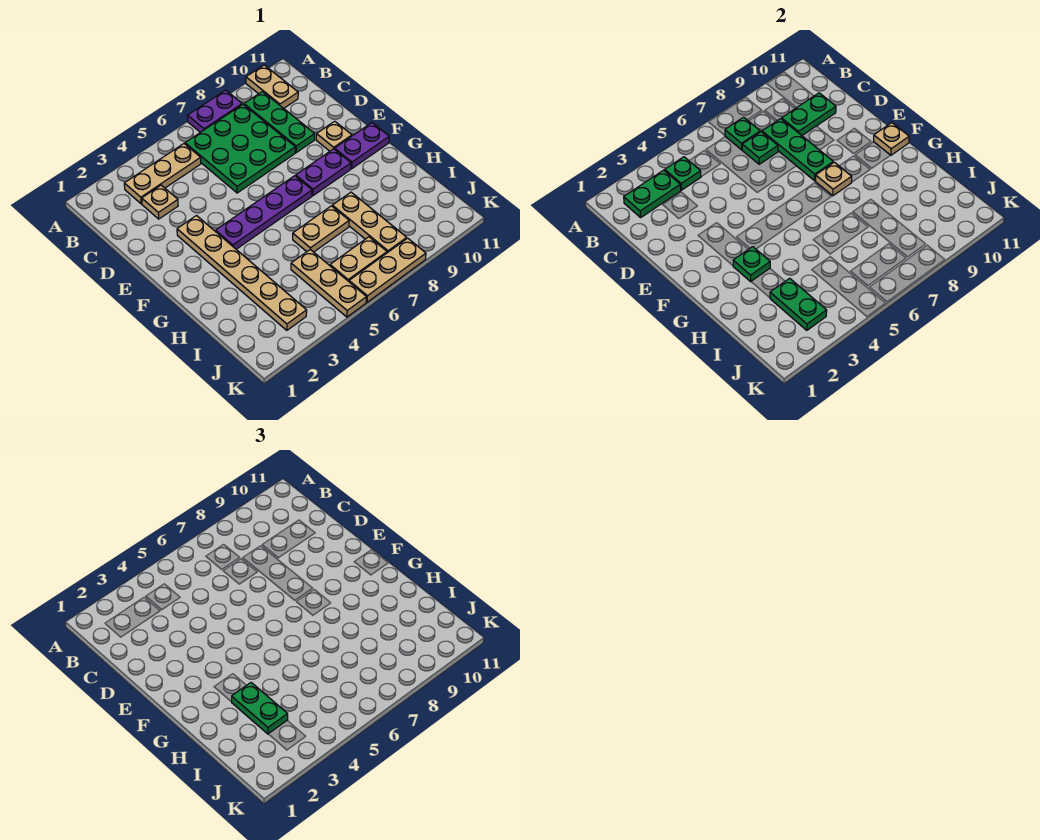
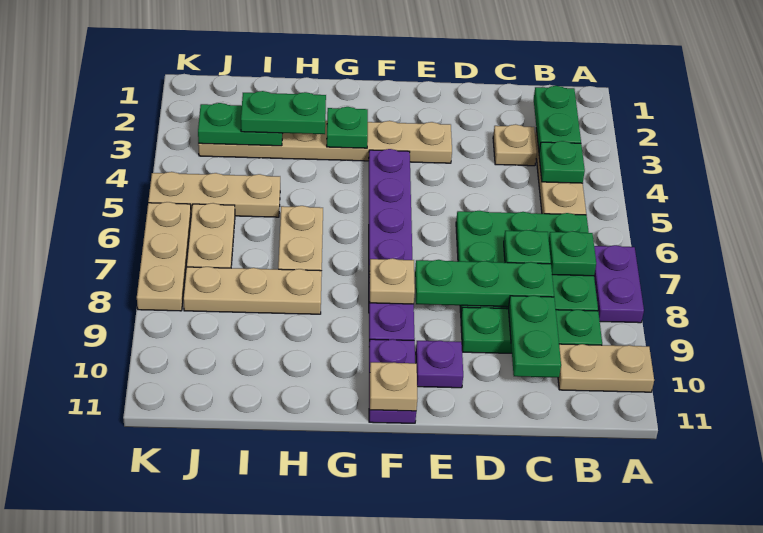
tan plate E10 level 1 -> purple plate E10 level 1

